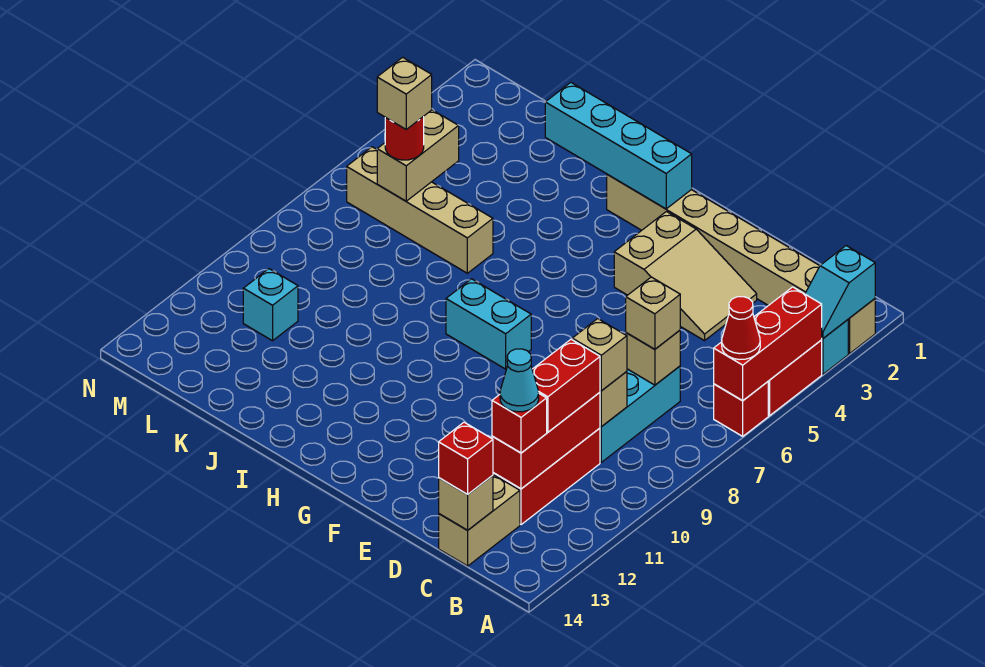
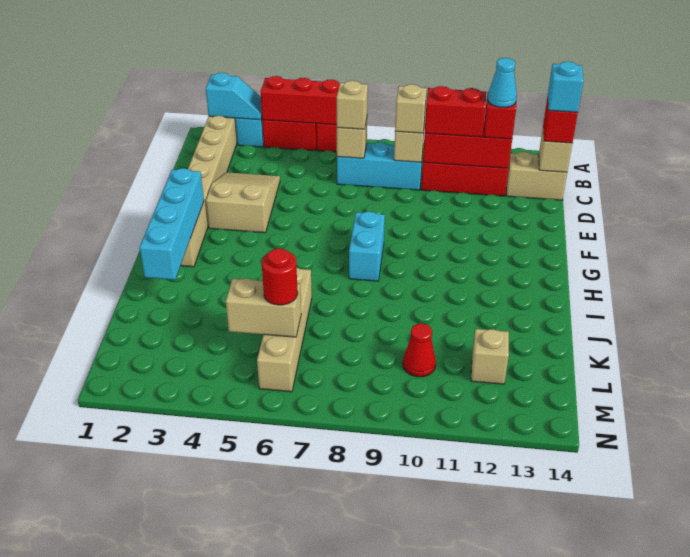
red cone A6 level 3 -> red cone L10 level 1
tan brick L6 level 4 -> tan brick L12 level 1
cyan brick L11 level 1 -> cyan brick C14 level 4

